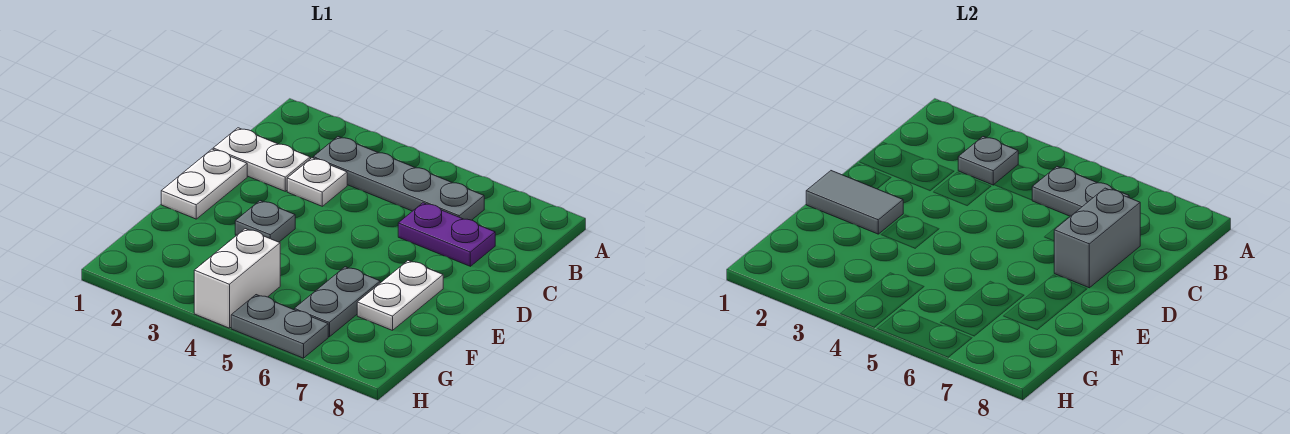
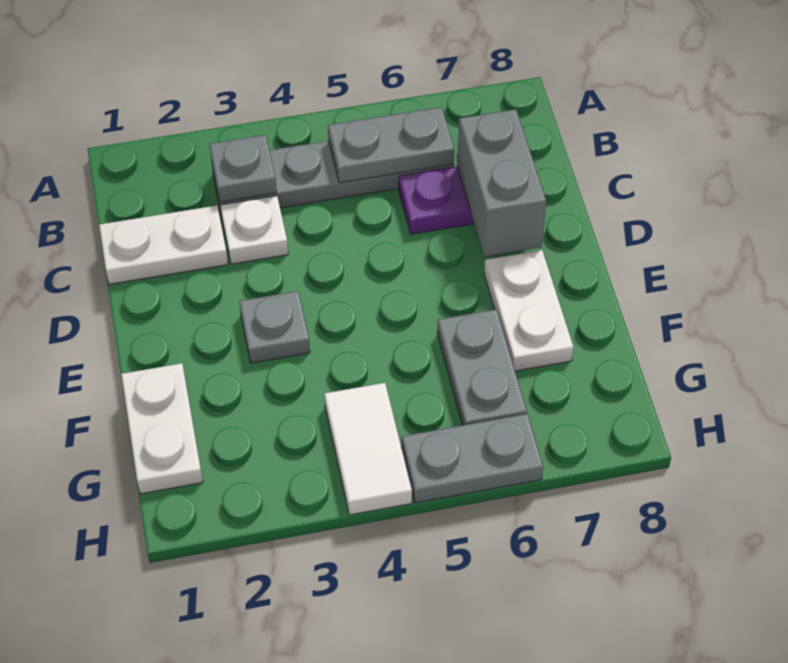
white plate D1:E1 level 1 -> white plate F1:G1 level 1
grey tile E1:E2 level 2 -> none
white brick G4:H4 level 1 -> white tile G4:H4 level 1

